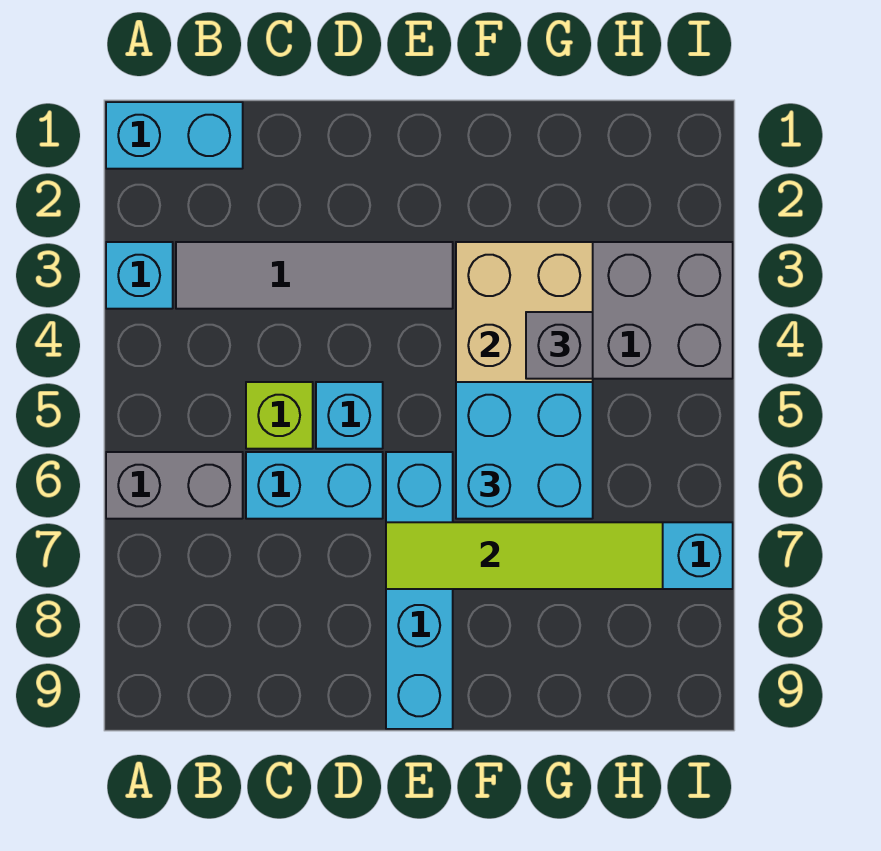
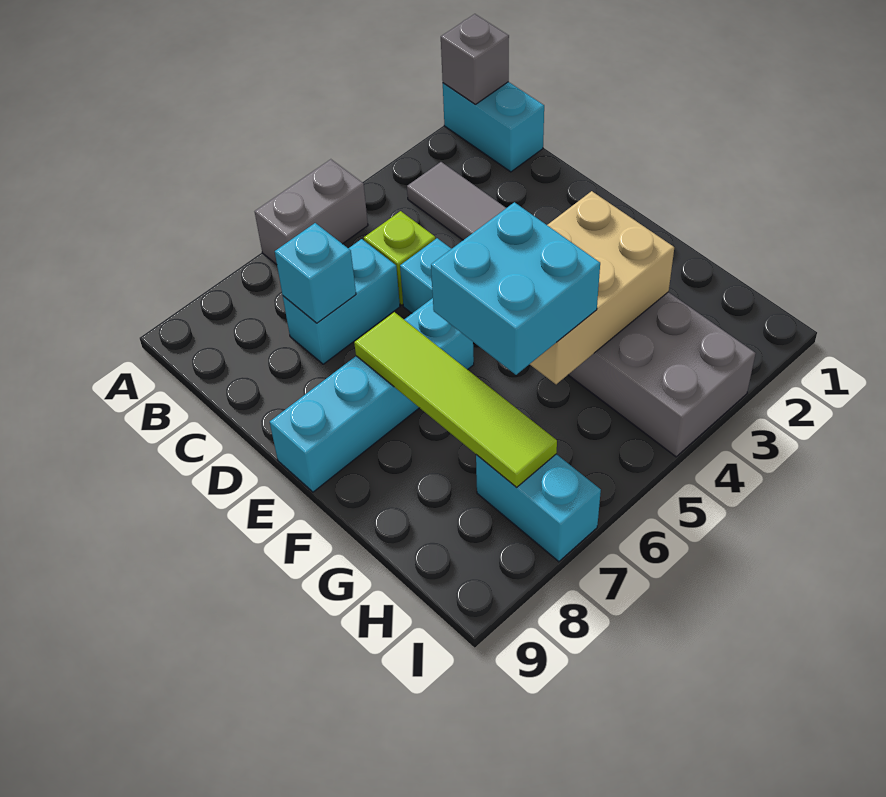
cyan brick A3 level 1 -> cyan brick C7 level 2
grey brick A6:B6 level 1 -> grey brick A5:A6 level 1
cyan brick C6:D6 level 1 -> cyan brick C6:C7 level 1
grey brick G4 level 3 -> grey brick A1 level 2

